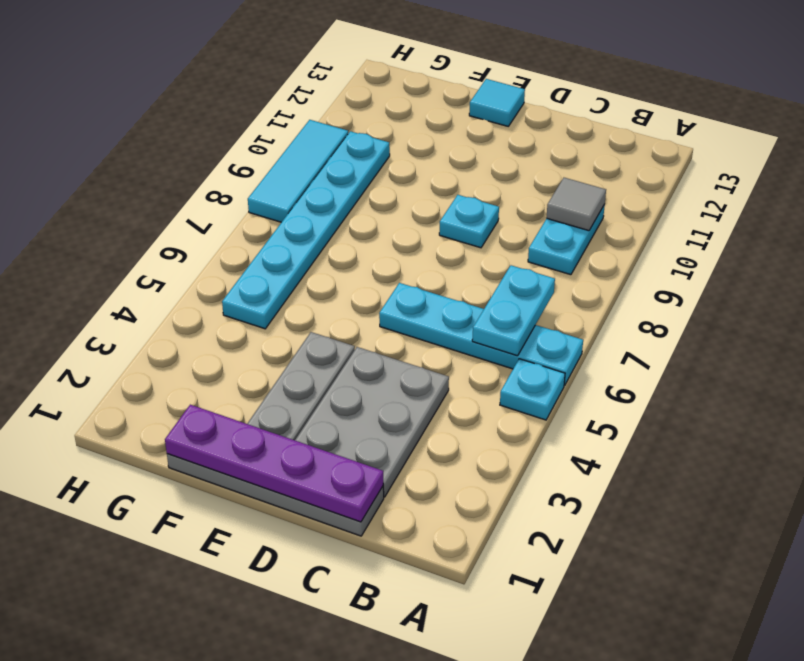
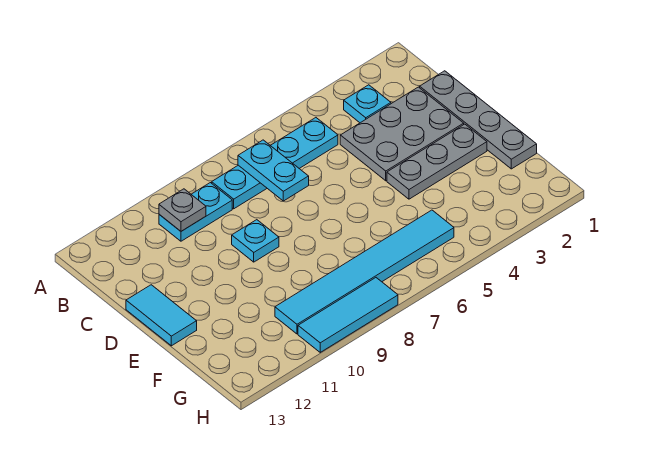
cyan plate A5 level 1 -> cyan plate B3 level 1
cyan plate A6:D6 level 1 -> cyan plate B5:B8 level 1
cyan plate B6:B7 level 2 -> cyan plate B7:C7 level 2
grey tile B10 level 2 -> grey plate B10 level 2
purple plate C1:F1 level 2 -> none
cyan tile E13 level 1 -> cyan tile D13:E13 level 1
cyan plate G5:G10 level 1 -> cyan tile G5:G10 level 1

